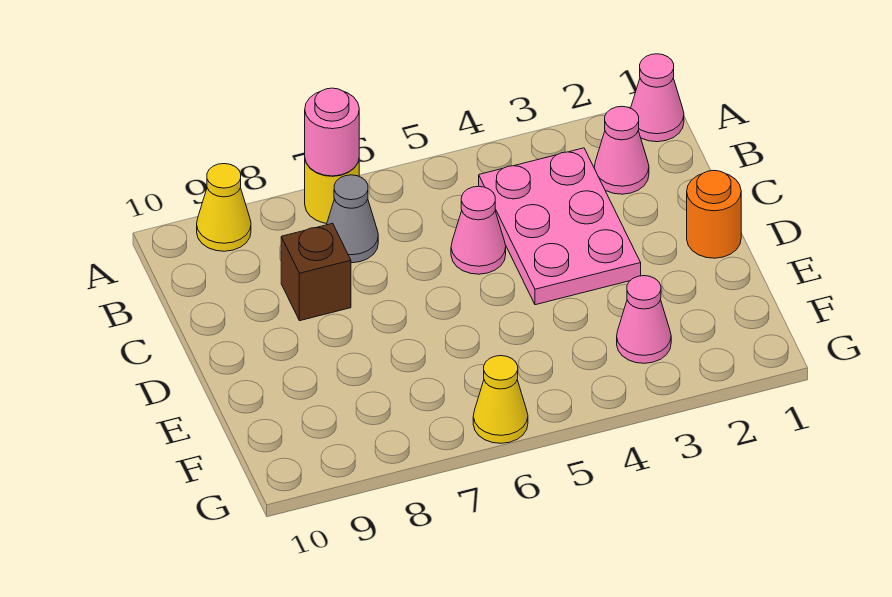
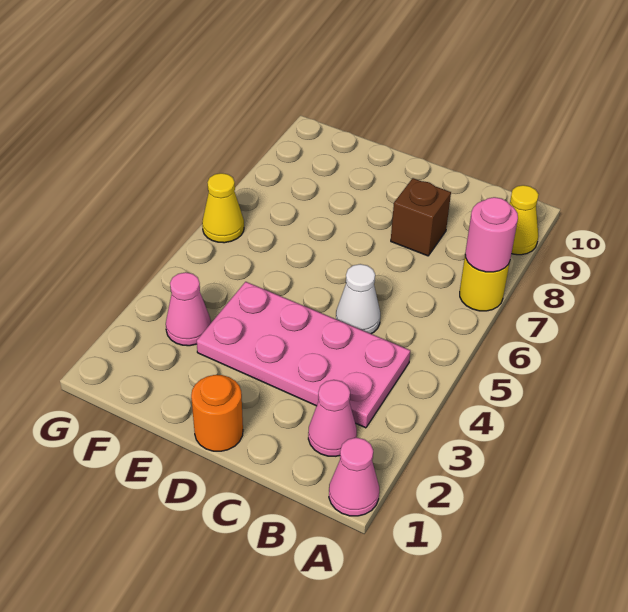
pink plate B3:D4 level 1 -> pink plate B3:E4 level 1
grey cone B7 level 1 -> none
pink cone C5 level 1 -> white cone C5 level 1

